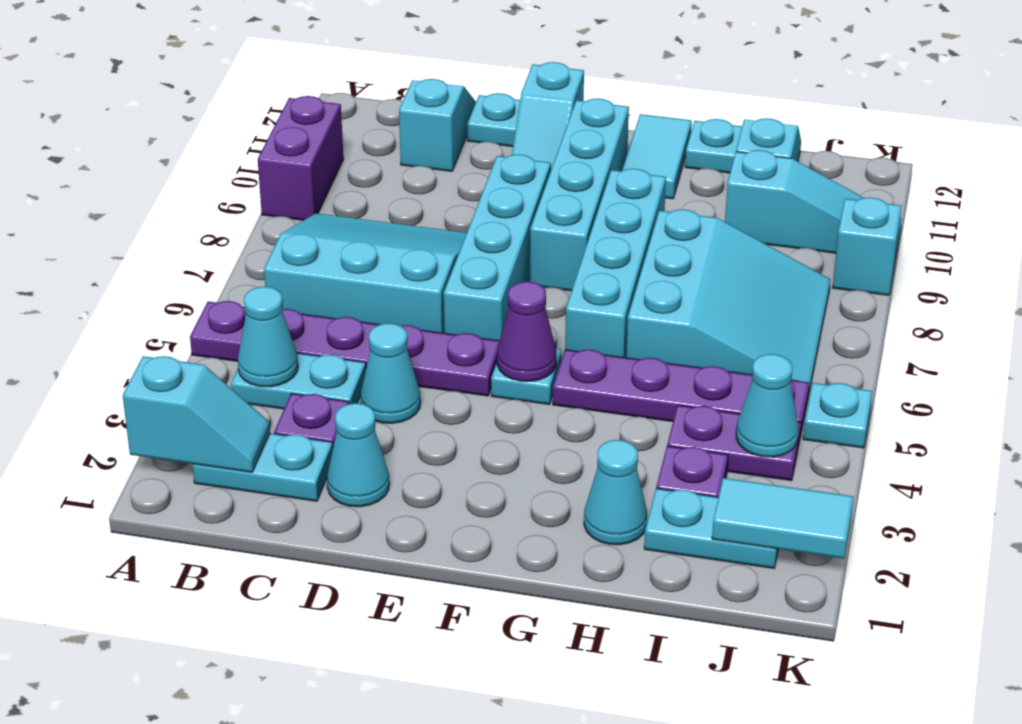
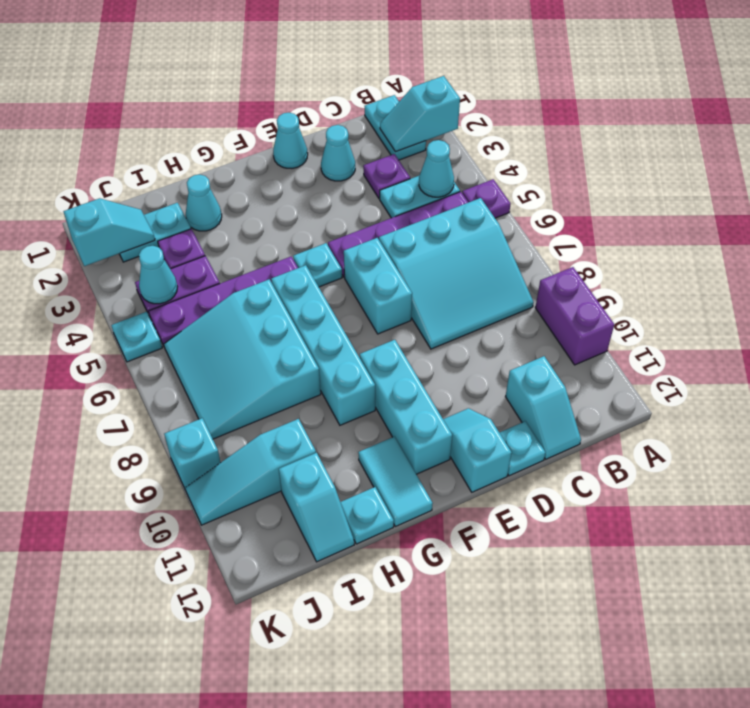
cyan plate B2:C2 level 1 -> cyan plate B1:B2 level 1
cyan cone D4 level 1 -> cyan cone E1 level 1
cyan brick E6:E9 level 1 -> cyan brick E6:E7 level 1
purple cone F5 level 2 -> none
cyan brick F8:F11 level 1 -> cyan brick F9:F11 level 1
cyan tile J2:K2 level 2 -> cyan slope J2:K2 level 2 top K

